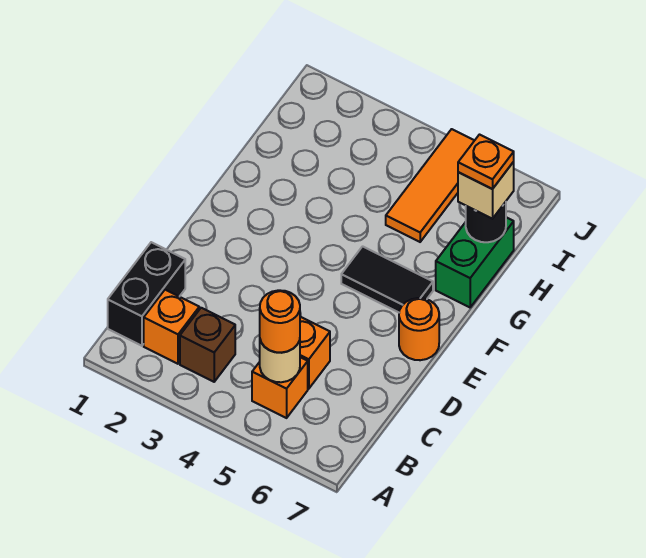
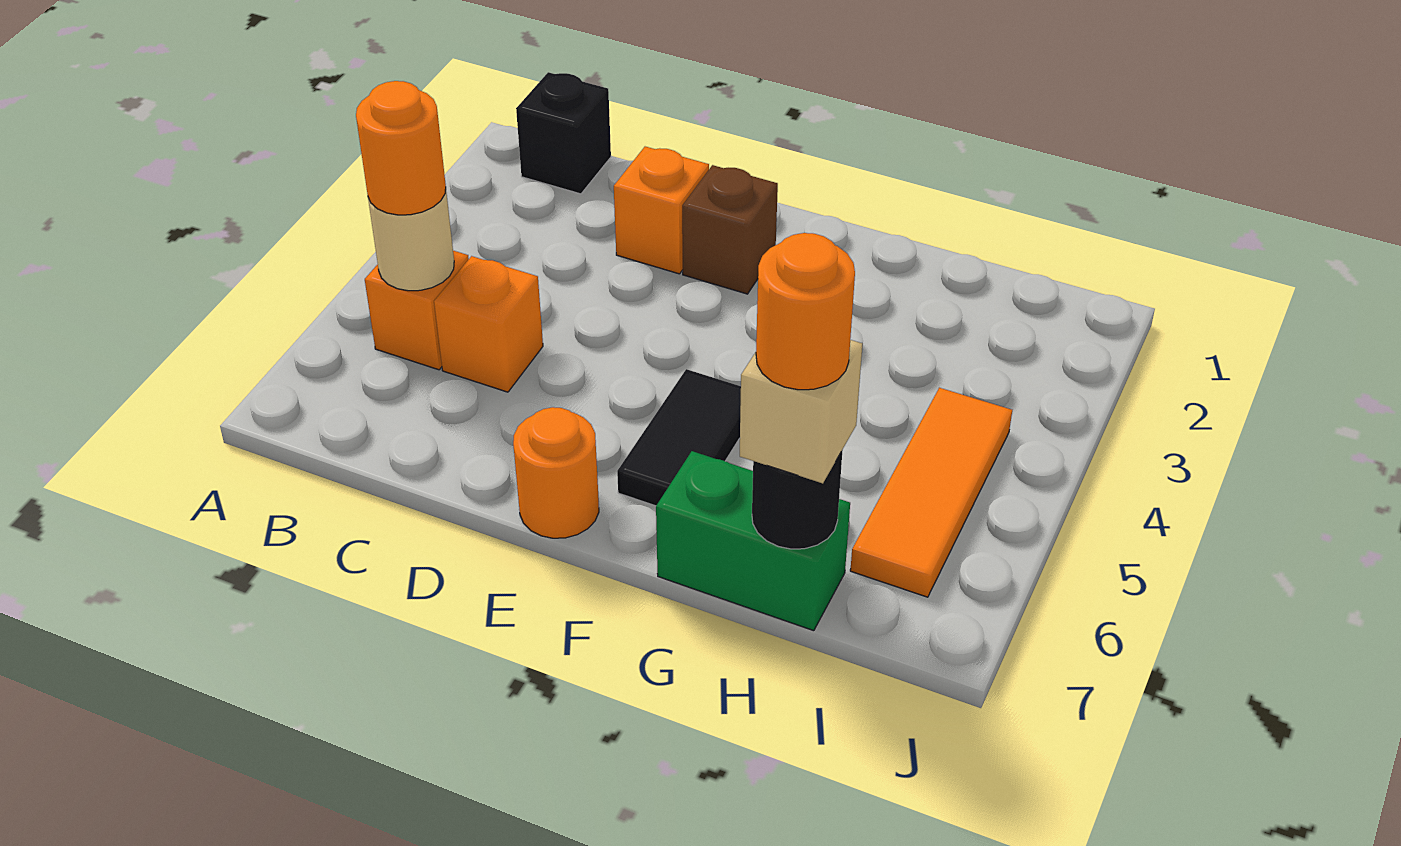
black brick B1:C1 level 1 -> black brick B1 level 1
orange brick B2 level 1 -> orange brick D2 level 1
brown brick B3 level 1 -> brown brick E2 level 1
orange tile H5:J5 level 1 -> orange tile I4:I6 level 1
orange plate H7 level 4 -> orange round brick H7 level 4

